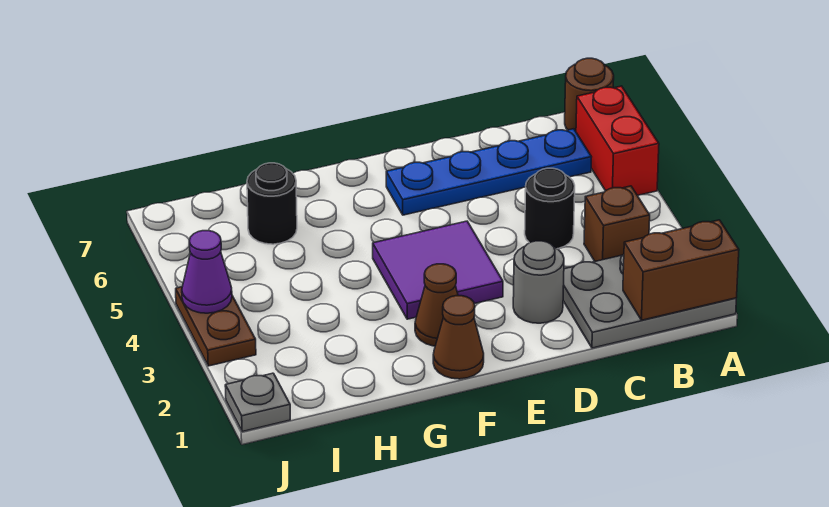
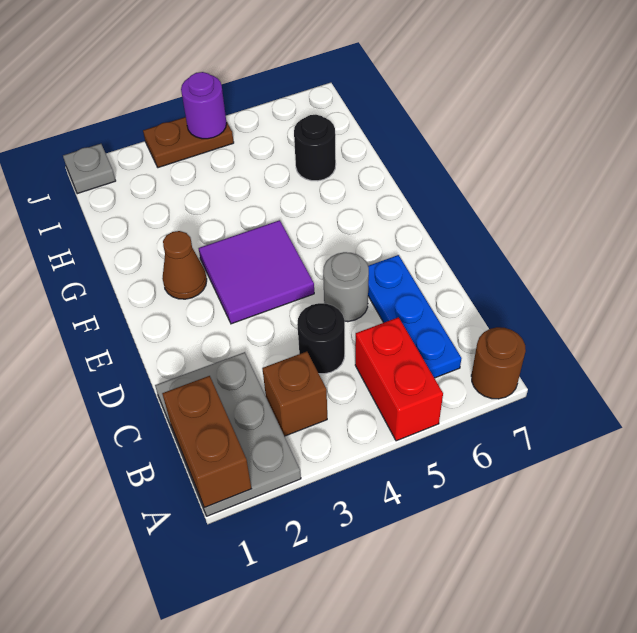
red brick A5:A6 level 1 -> red brick A5:B5 level 1
blue plate B6:E6 level 1 -> blue plate B6:D6 level 1
grey round brick D2 level 1 -> grey round brick D5 level 1
brown cone F1 level 1 -> none
purple cone J4 level 2 -> purple round brick J4 level 2

